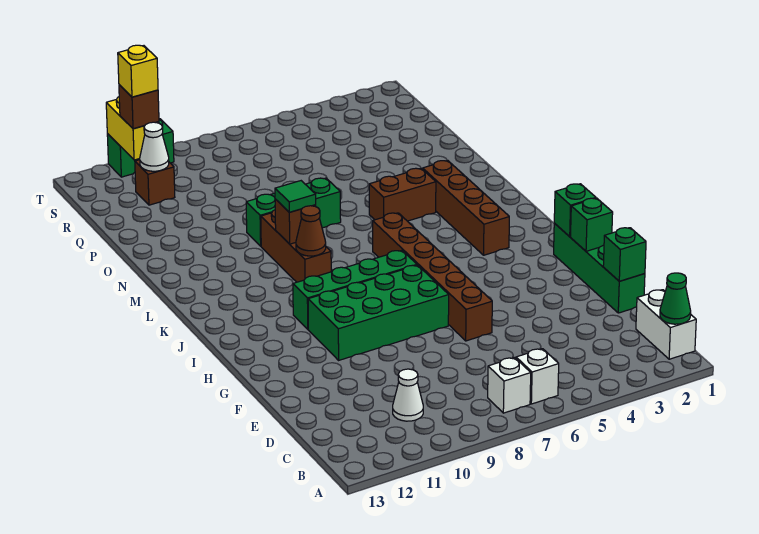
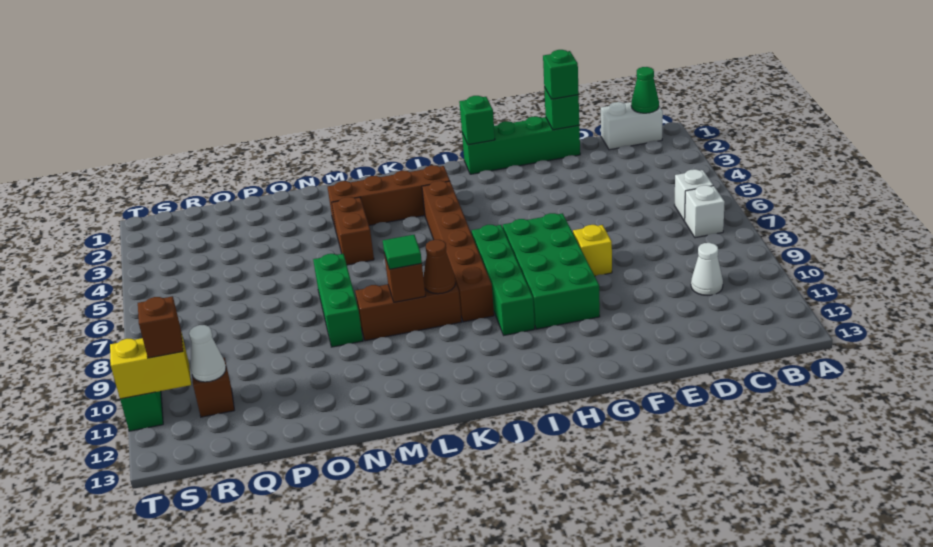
brown brick F6:K6 level 1 -> brown brick J4:J9 level 1
green brick G1 level 2 -> green brick E1 level 3
yellow brick S11 level 4 -> yellow brick F8 level 1

